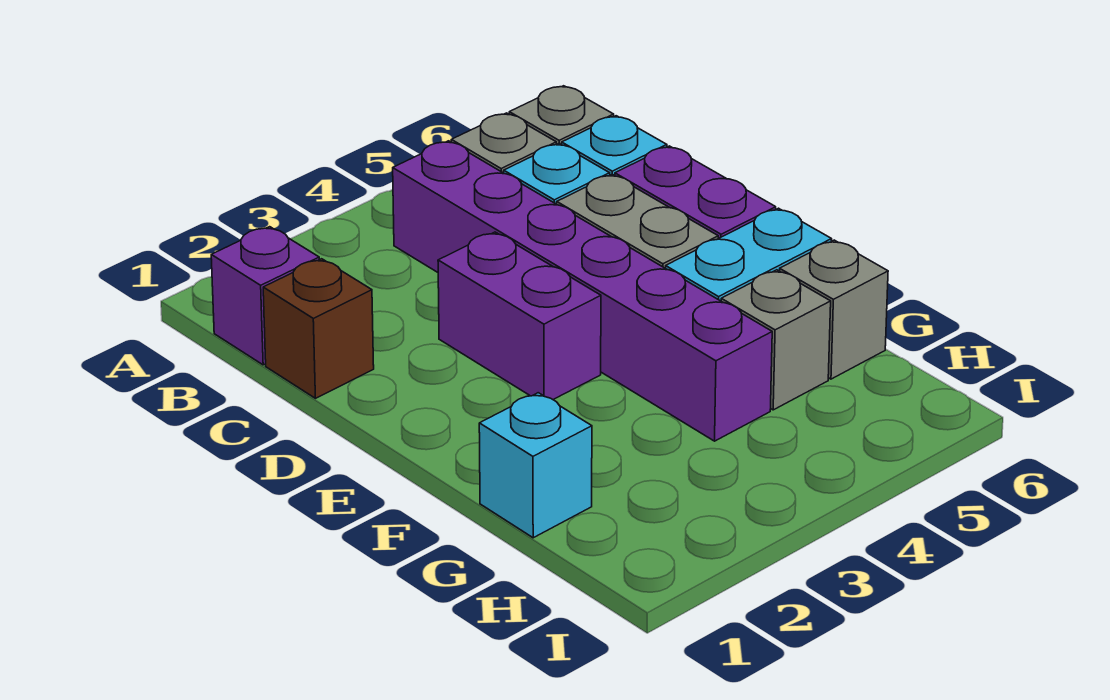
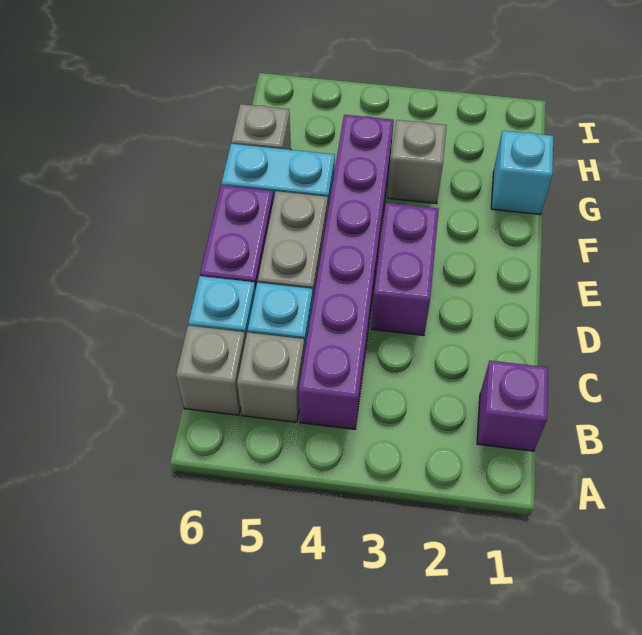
brown brick C1 level 1 -> none
grey brick G5 level 1 -> grey brick G3 level 1

